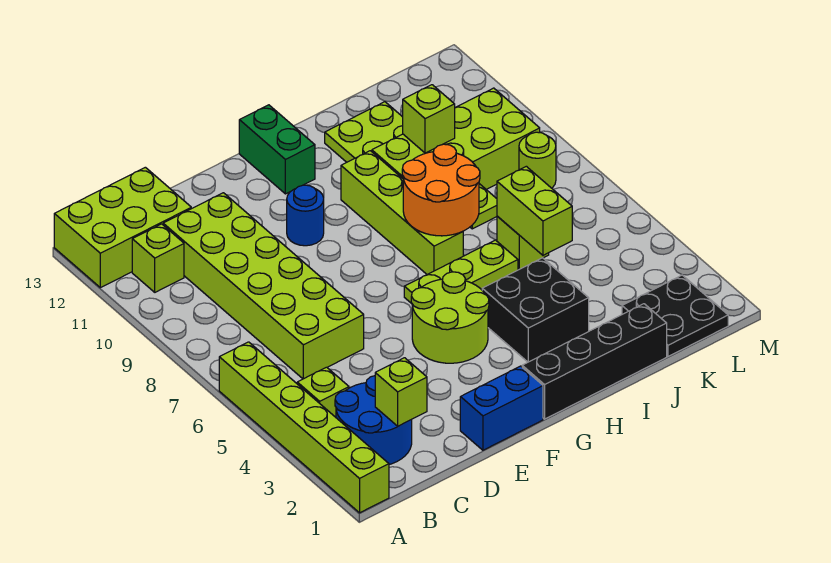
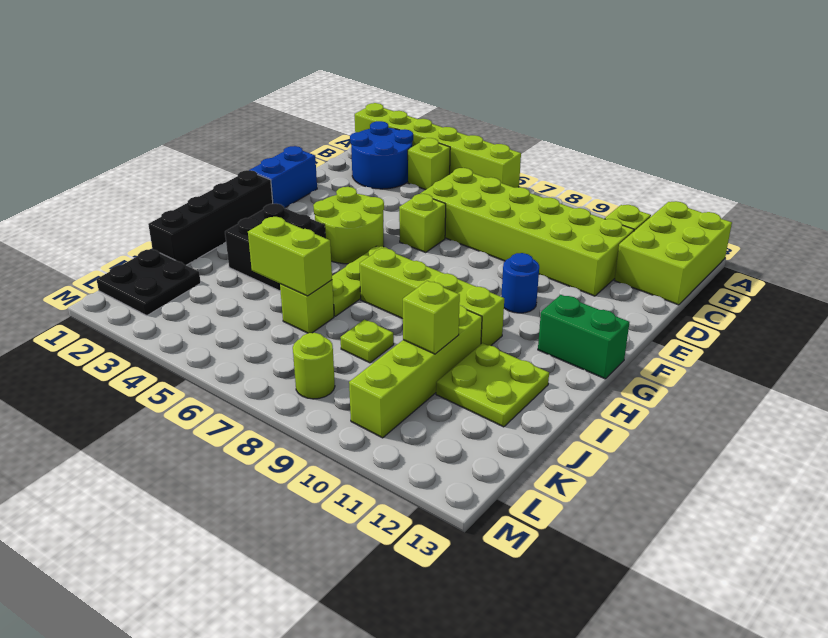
lime brick C2 level 2 -> lime brick E6 level 1
orange round brick H7:I8 level 2 -> none
lime brick I9:L10 level 1 -> lime brick I10:L10 level 1

